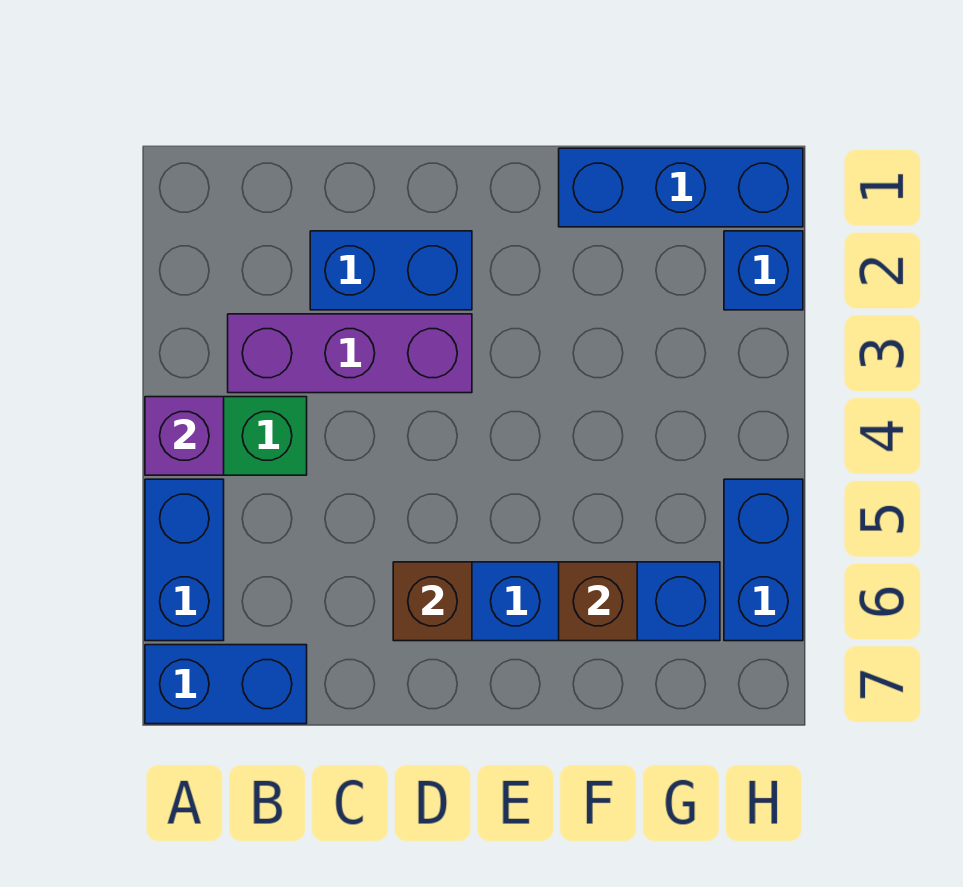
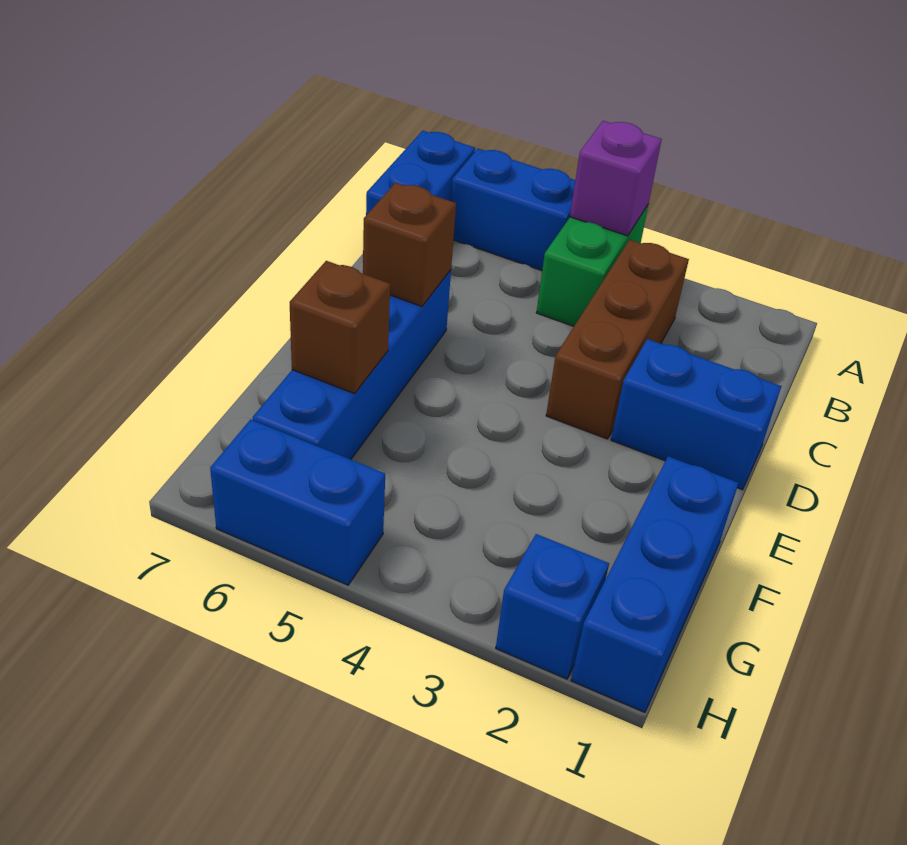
purple brick B3:D3 level 1 -> brown brick B3:D3 level 1
blue brick C2:D2 level 1 -> blue brick D1:D2 level 1

